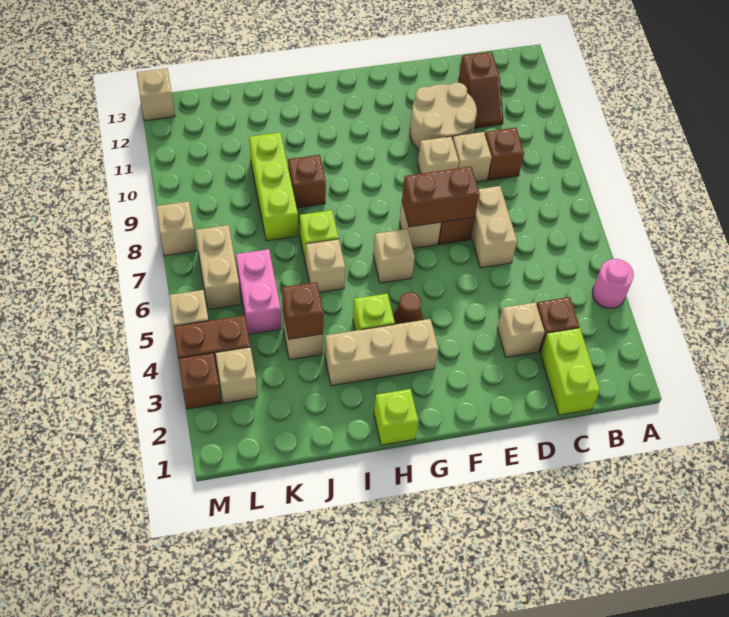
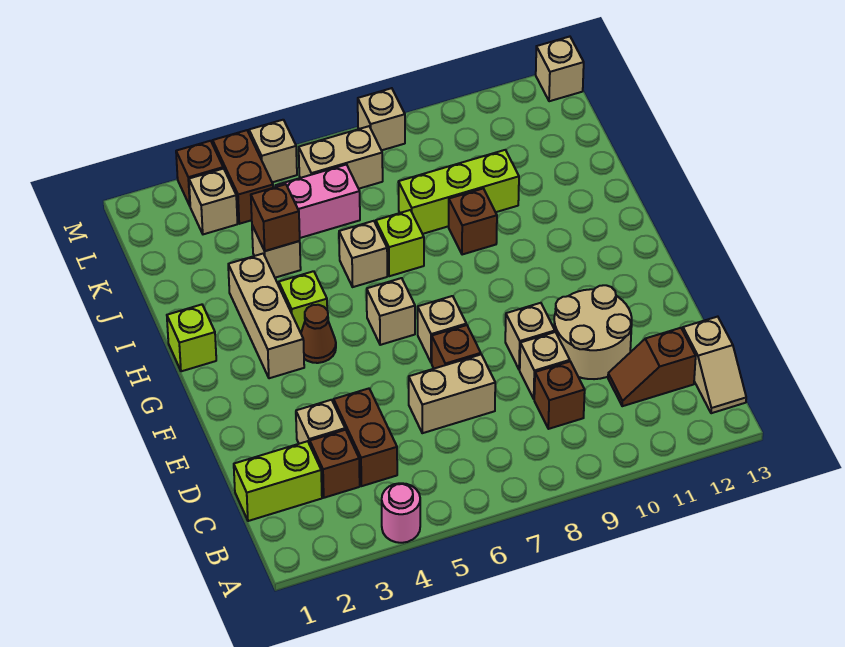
none -> tan slope B13:C13 level 1 top C
brown brick E7:F7 level 2 -> brown brick C4:D4 level 1

